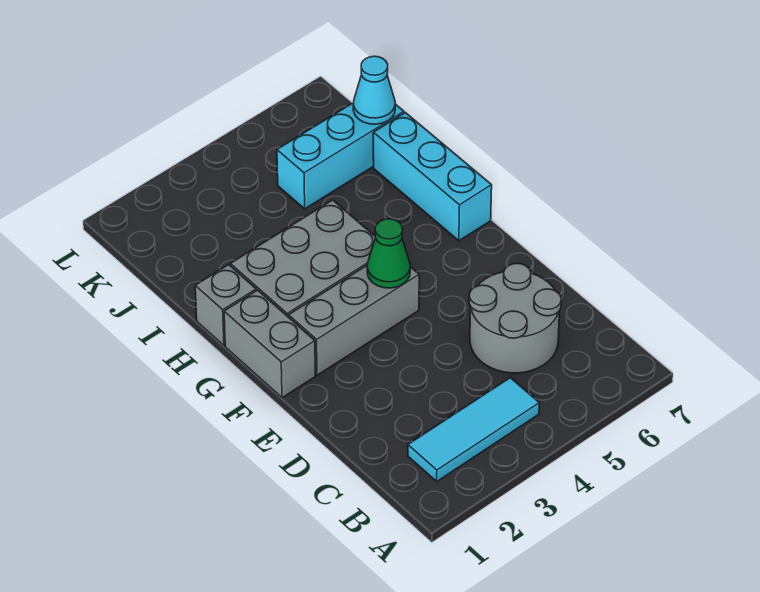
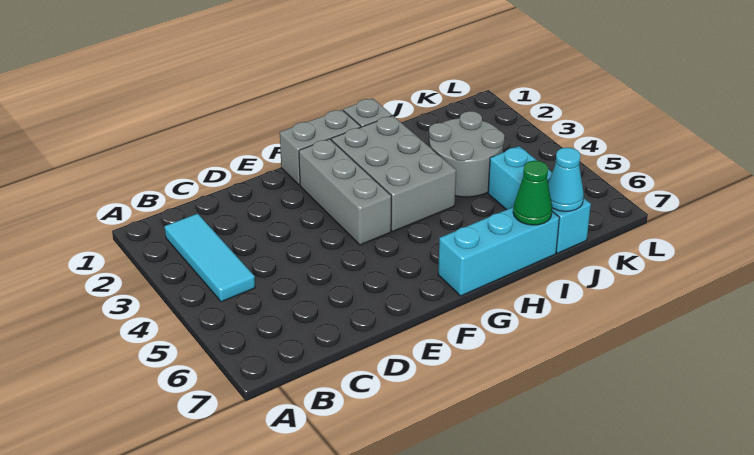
grey round brick C5:D6 level 1 -> grey round brick I3:J4 level 1
green cone F4 level 2 -> green cone I7 level 2

